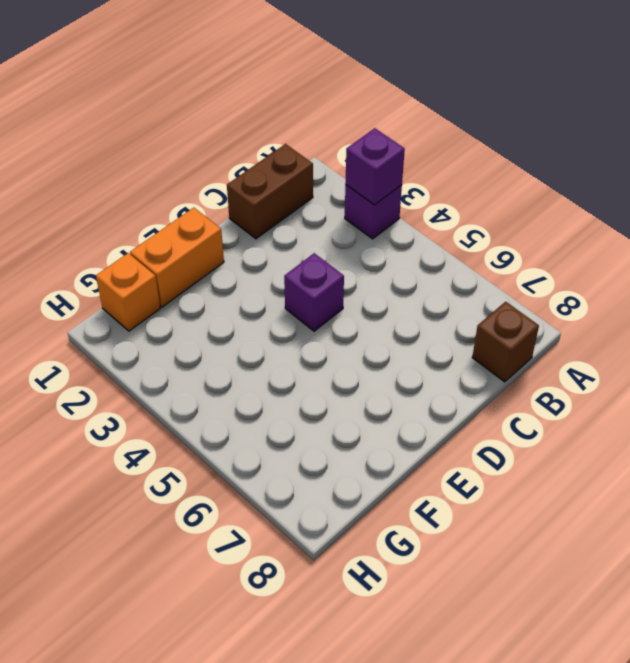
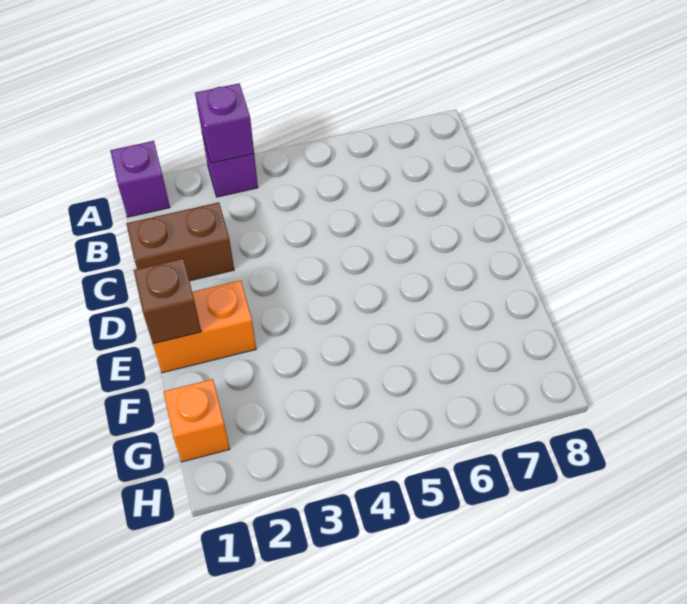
brown brick B1:C1 level 1 -> brown brick C1:C2 level 1
brown brick B8 level 1 -> brown brick E1 level 2
purple brick D4 level 1 -> purple brick A1 level 1
orange brick E1:F1 level 1 -> orange brick E1:E2 level 1

